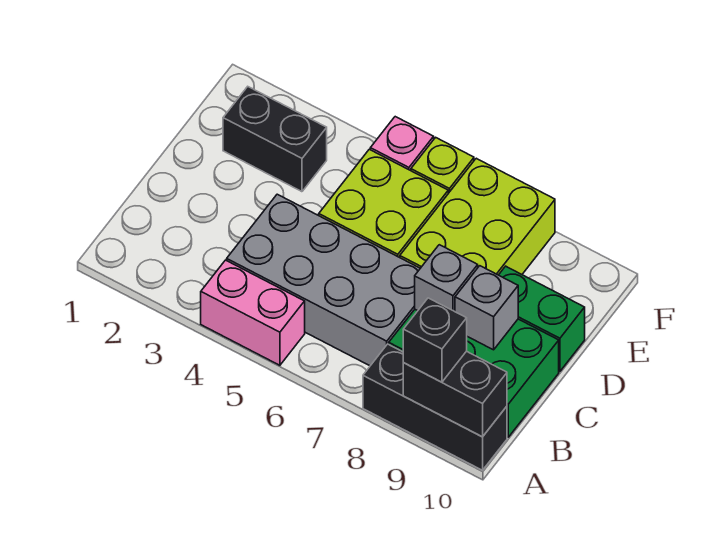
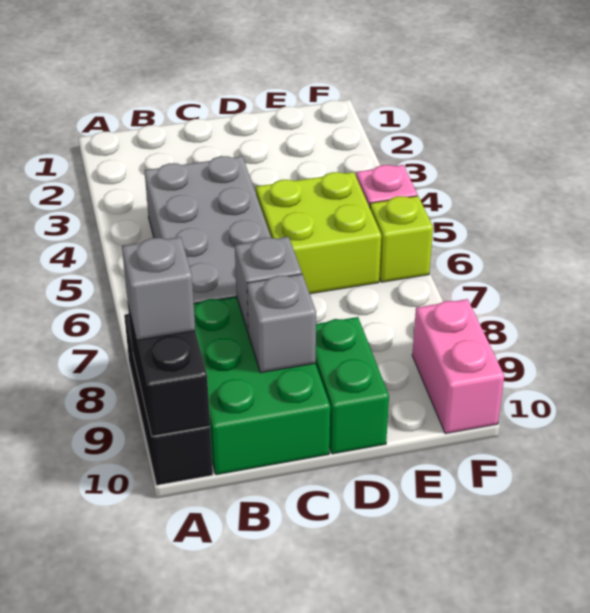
pink brick A4:A5 level 1 -> pink brick F9:F10 level 1
black brick A9 level 3 -> grey brick A9 level 3
lime brick D7:F8 level 1 -> none
black brick E2:E3 level 1 -> none

